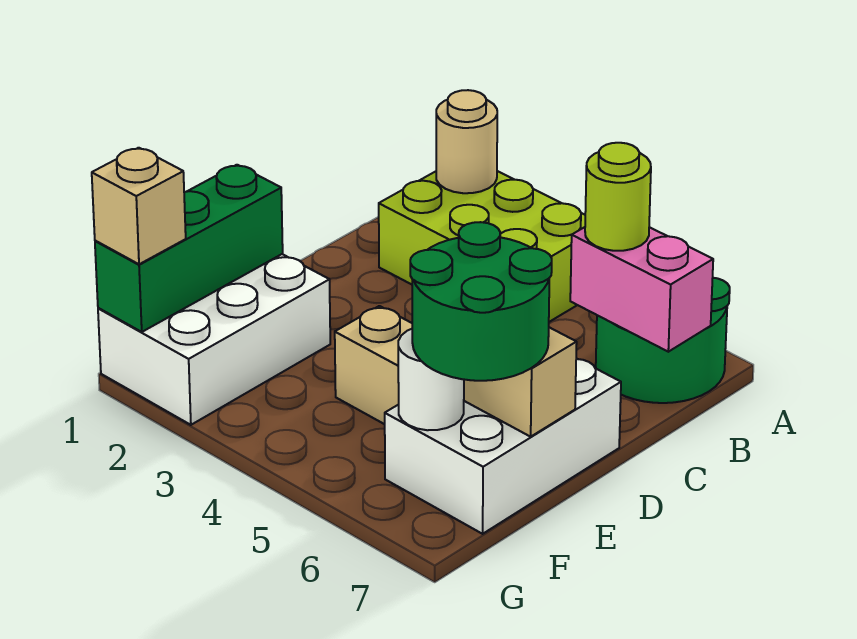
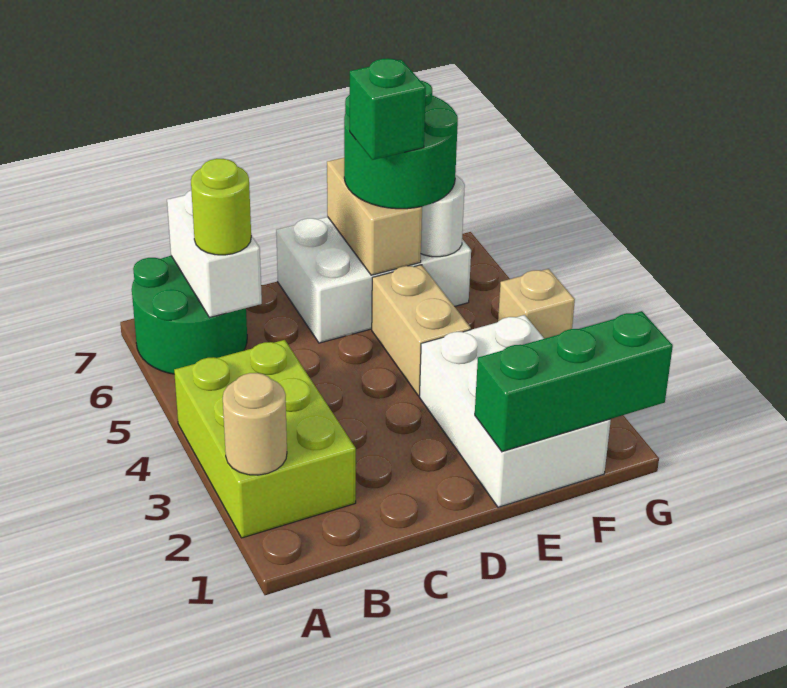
pink brick B6:B7 level 2 -> white brick B6:B7 level 2
white brick E1:G2 level 1 -> white brick E1:F3 level 1
none -> green brick E6 level 4
tan brick G1 level 3 -> tan brick G4 level 1

